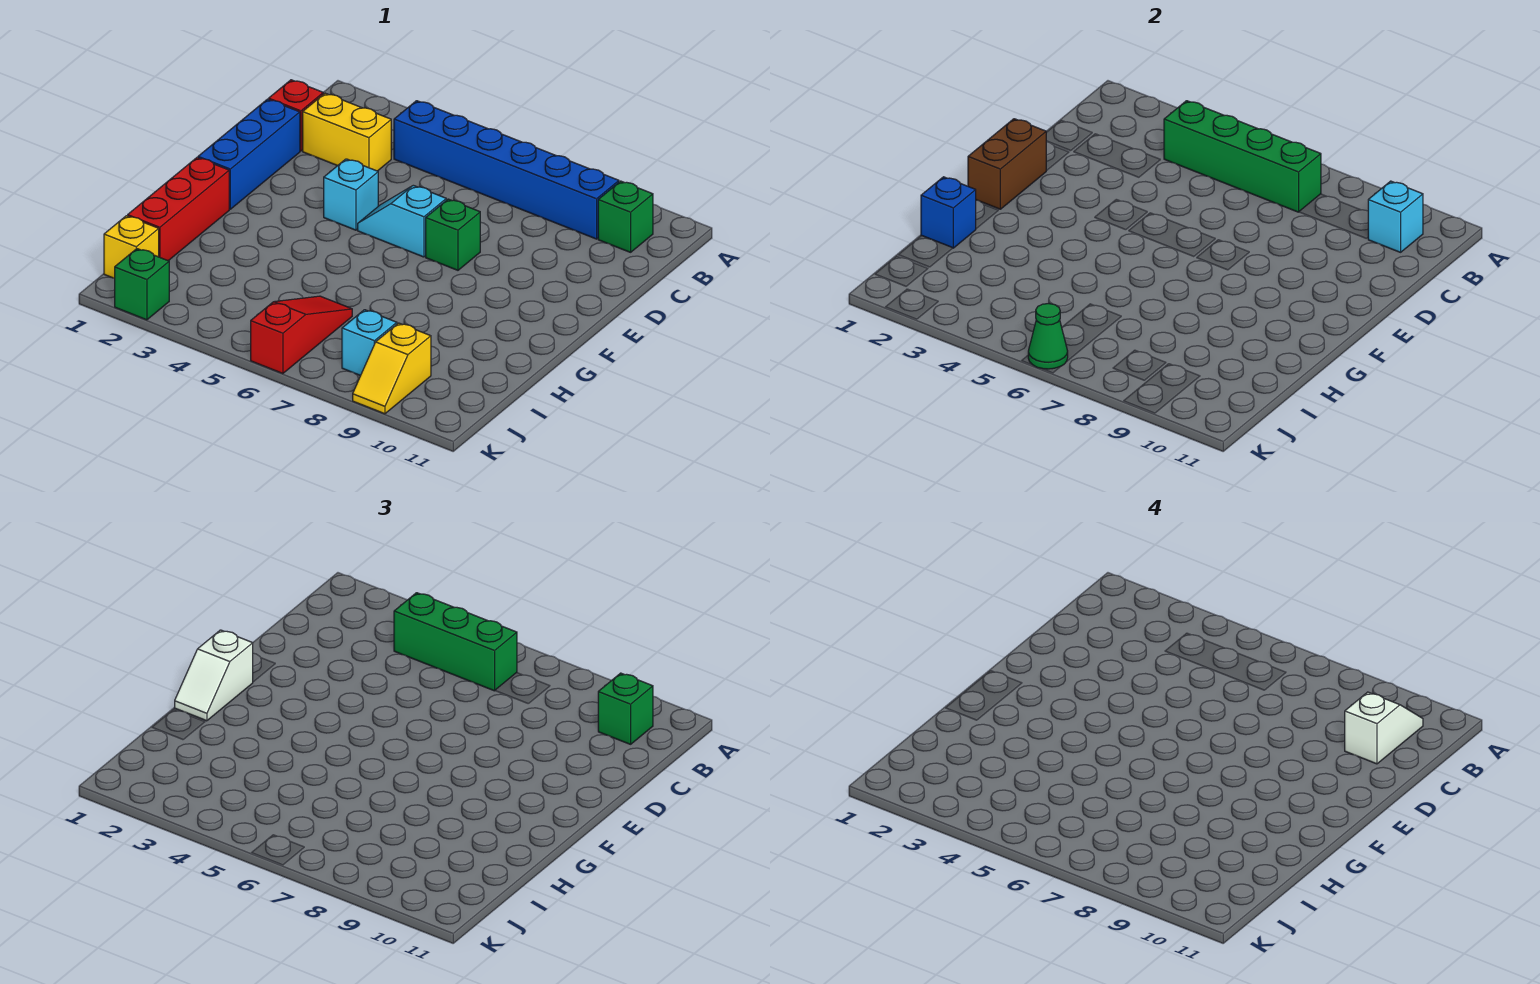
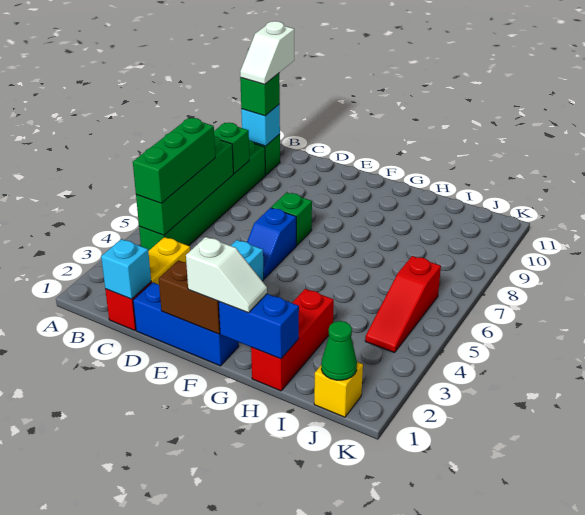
blue brick B4:B9 level 1 -> green brick B4:B9 level 1
white slope B10:C10 level 4 top C -> white slope B10:B11 level 4 top 11
cyan slope E5:E6 level 1 top 6 -> blue slope E5:E6 level 1 top 6
red brick G1:I1 level 1 -> red brick H1:H3 level 1
blue brick H1 level 2 -> blue brick G1:H1 level 2
red slope I6:K6 level 1 top K -> red slope J4:J6 level 1 top 6
cyan brick J8 level 1 -> cyan brick C1 level 2
yellow slope J9:K9 level 1 top J -> none
green brick K2 level 1 -> green brick B8 level 2
green cone K6 level 2 -> green cone J1 level 2

